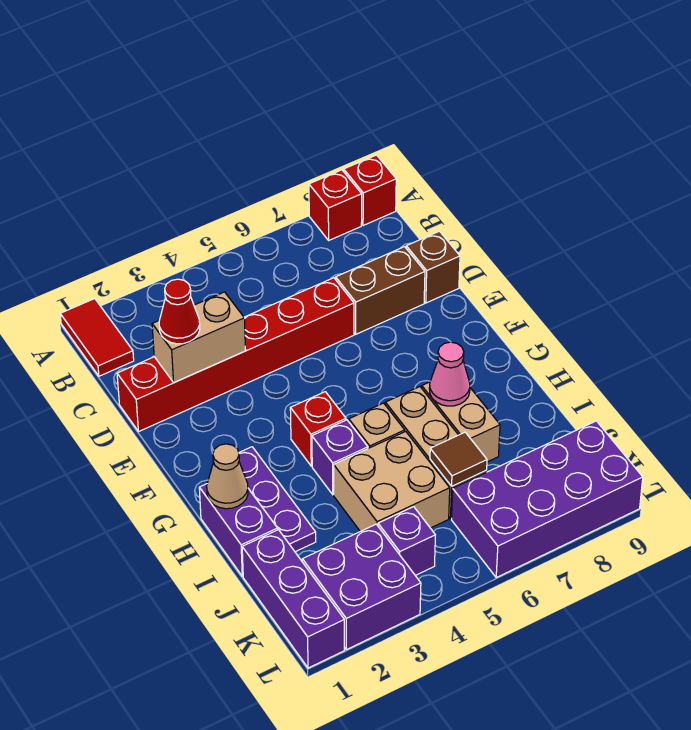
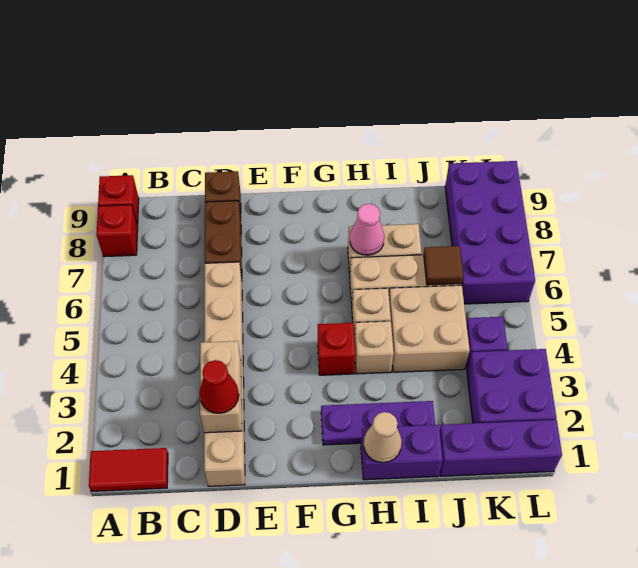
red brick D1:D6 level 1 -> tan brick D1:D6 level 1
purple brick H4 level 1 -> tan brick H4 level 1

